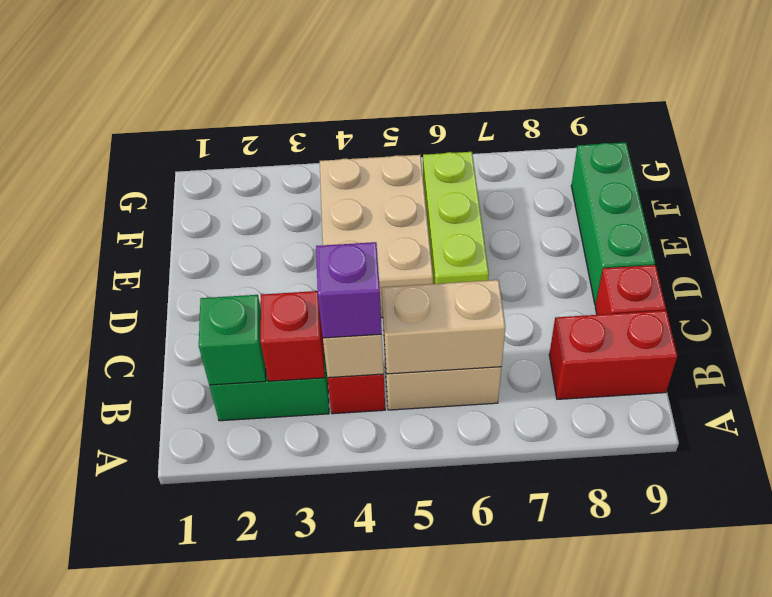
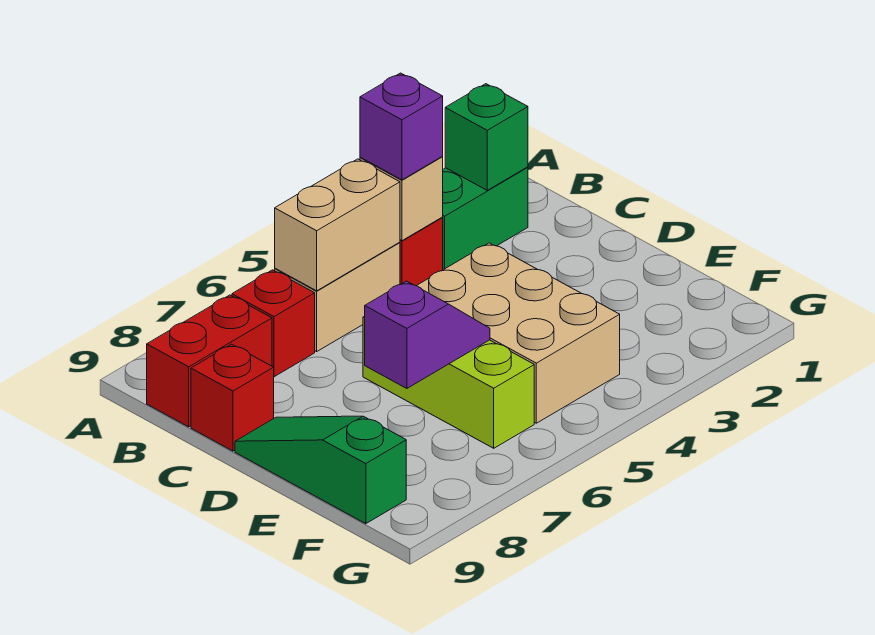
red brick B3 level 2 -> red brick B7 level 1
green brick D9:F9 level 1 -> green slope D9:F9 level 1 top F
none -> purple slope E6:E7 level 2 top 7

